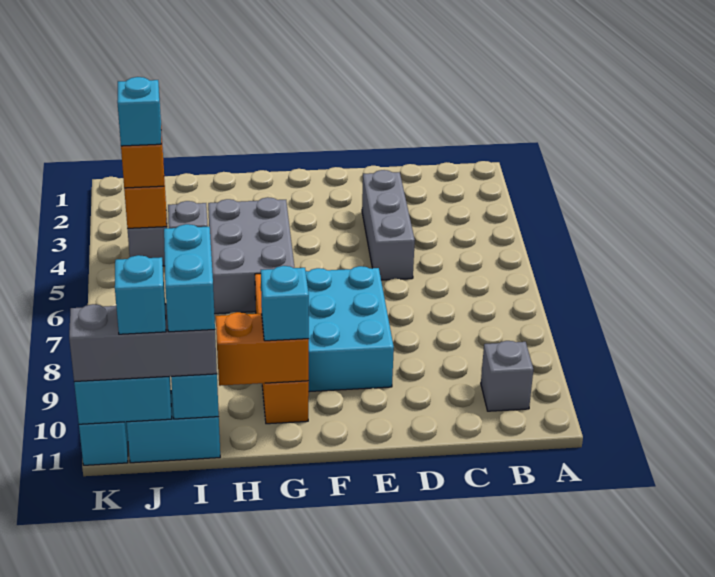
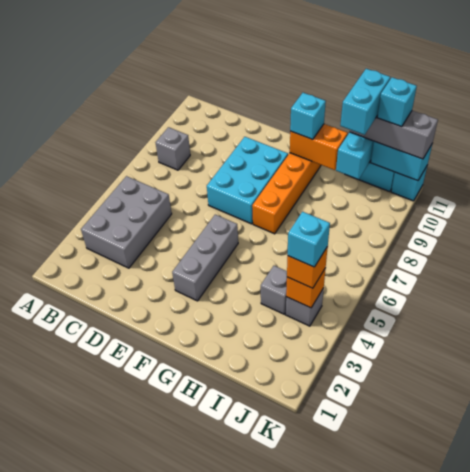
grey brick B10 level 1 -> grey brick B8 level 1
grey brick D3:D5 level 1 -> grey brick F3:F5 level 1
grey brick G4:H6 level 1 -> grey brick B3:C5 level 1

